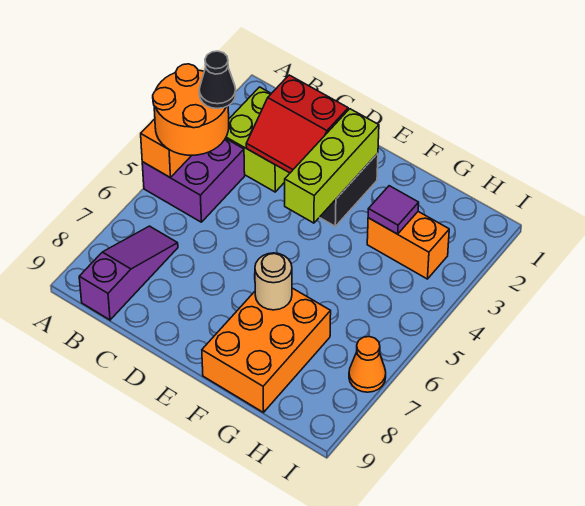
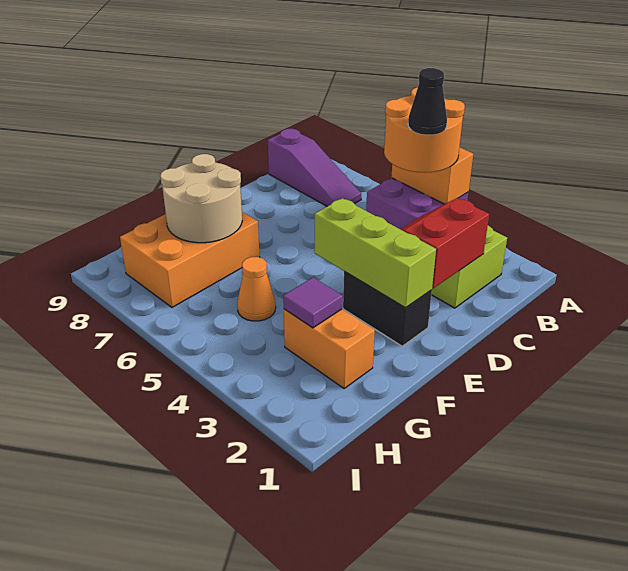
orange brick F7:G9 level 1 -> orange brick F7:H8 level 1
tan round brick F7 level 2 -> tan round brick F7:G8 level 2
orange brick G3:H3 level 1 -> orange brick G2:G3 level 1
orange cone I7 level 1 -> orange cone G5 level 1

